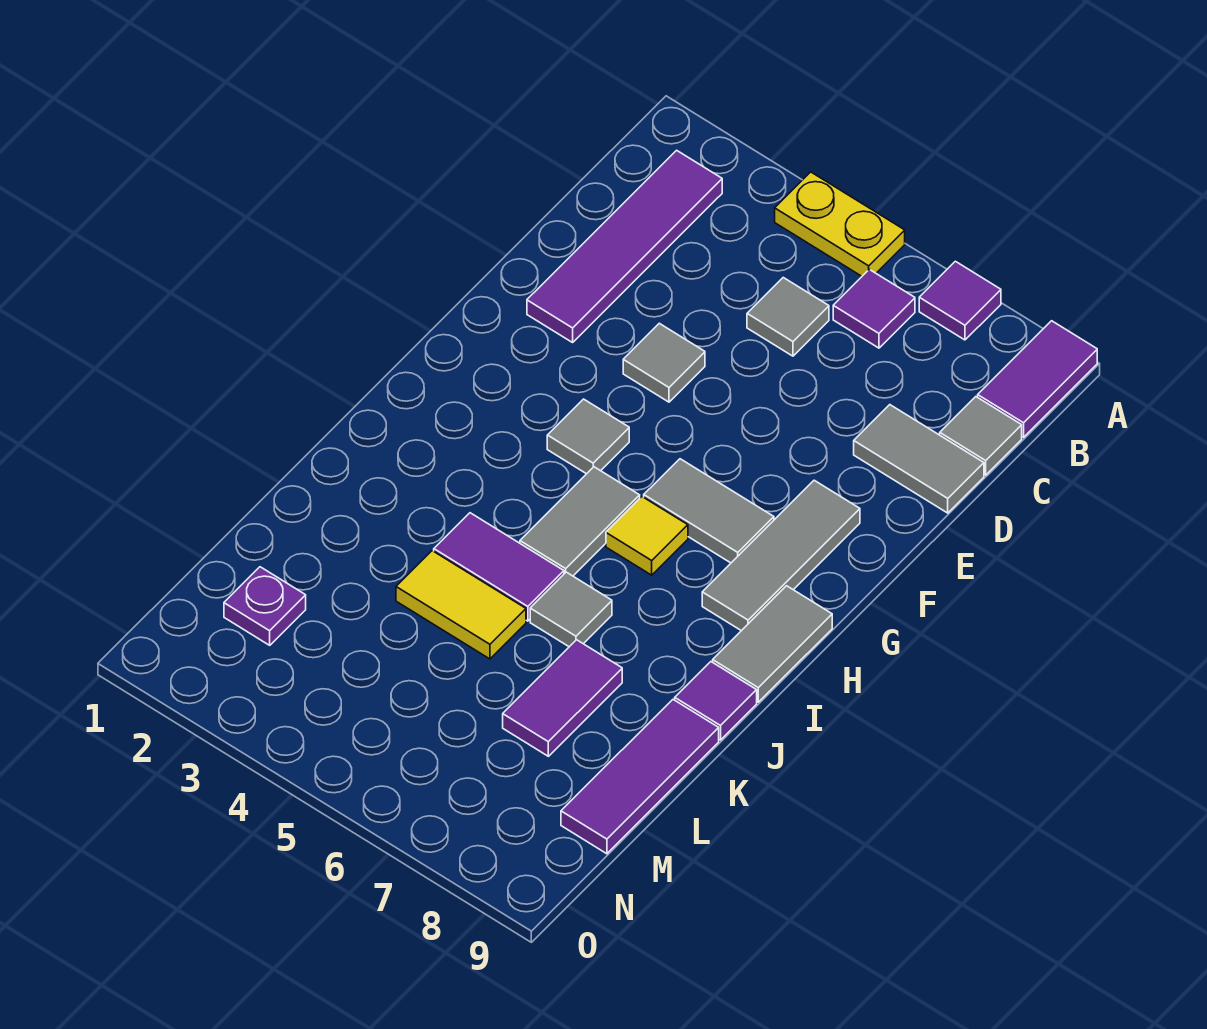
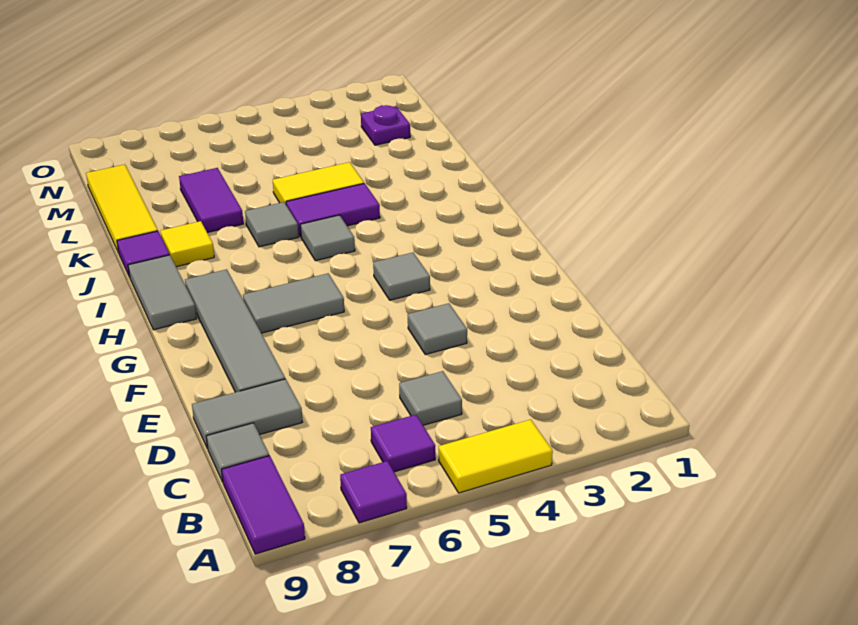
yellow plate A4:A5 level 1 -> yellow tile A4:A5 level 1
purple tile B2:E2 level 1 -> none
grey tile F8:H8 level 1 -> grey tile E8:H8 level 1
grey tile H5:I5 level 1 -> grey tile I5 level 1
yellow tile H6 level 1 -> yellow tile J8 level 1
purple tile K9:M9 level 1 -> yellow tile K9:M9 level 1

